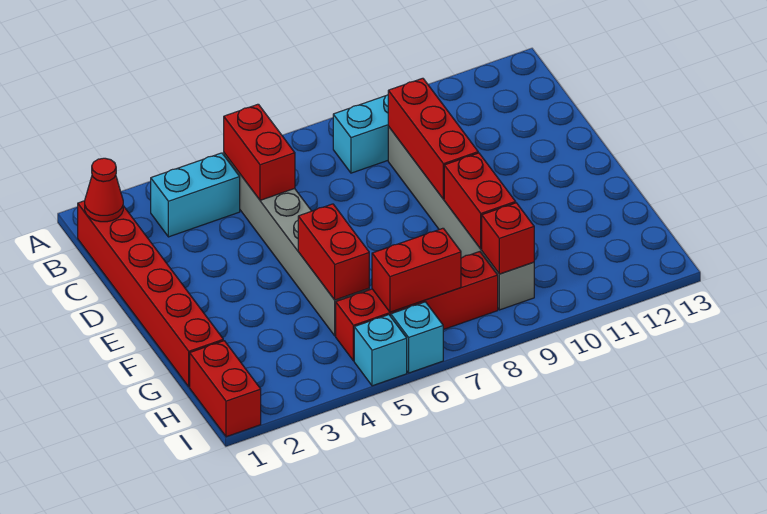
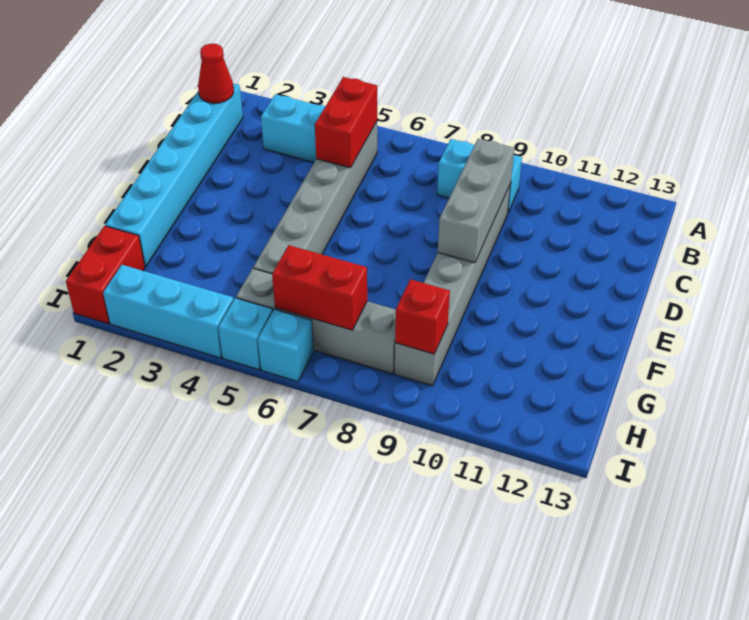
red brick B1:G1 level 1 -> cyan brick B1:G1 level 1
red brick C9:E9 level 2 -> grey brick C9:E9 level 2
red brick F5:G5 level 2 -> none
red brick F9:G9 level 2 -> none
red brick H5:H8 level 1 -> grey brick H5:H8 level 1
none -> cyan brick I2:I4 level 1

